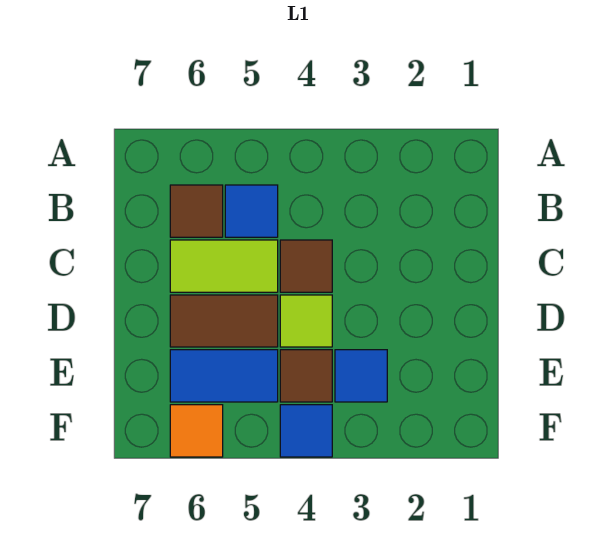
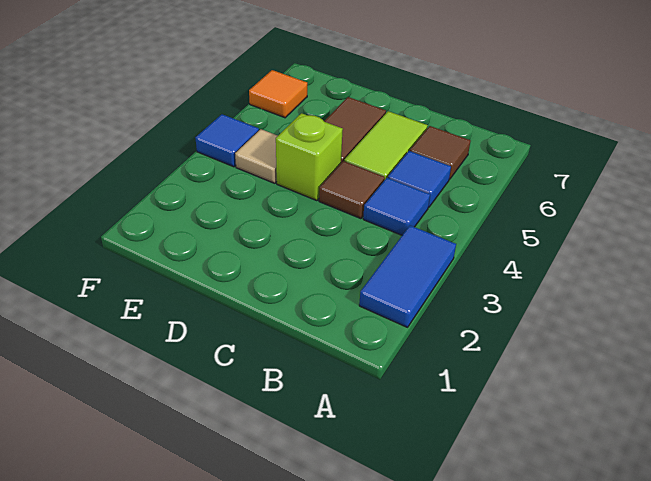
lime tile D4 level 1 -> lime brick D4 level 1
blue tile E3 level 1 -> blue tile B4 level 1
brown tile E4 level 1 -> tan tile E4 level 1
blue tile E5:E6 level 1 -> blue tile A2:A3 level 1

